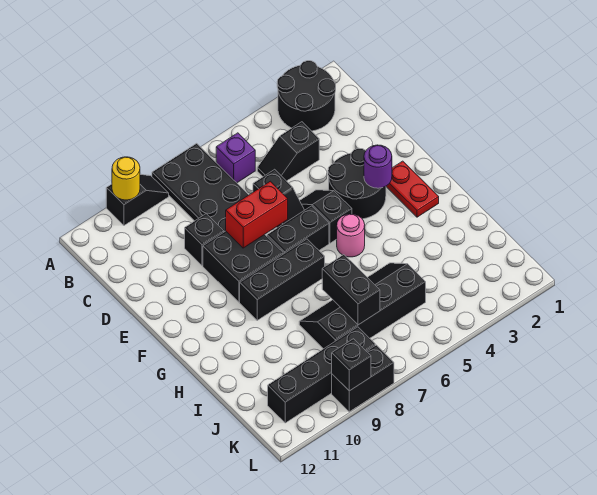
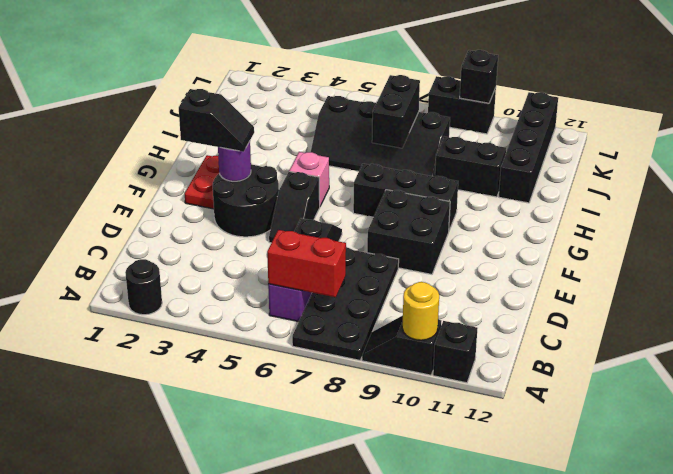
black round brick A2:B3 level 1 -> black round brick A2 level 1
black slope C4:C5 level 1 top 4 -> black slope F2:F3 level 3 top 2
black brick D9 level 1 -> black brick A11 level 1
red brick E7:E8 level 2 -> red brick B6:B7 level 2
black brick F6:F7 level 1 -> black brick I9:I10 level 1
pink round brick G5 level 1 -> pink brick G5 level 1
black brick K8:K11 level 1 -> black brick I11:L11 level 1

